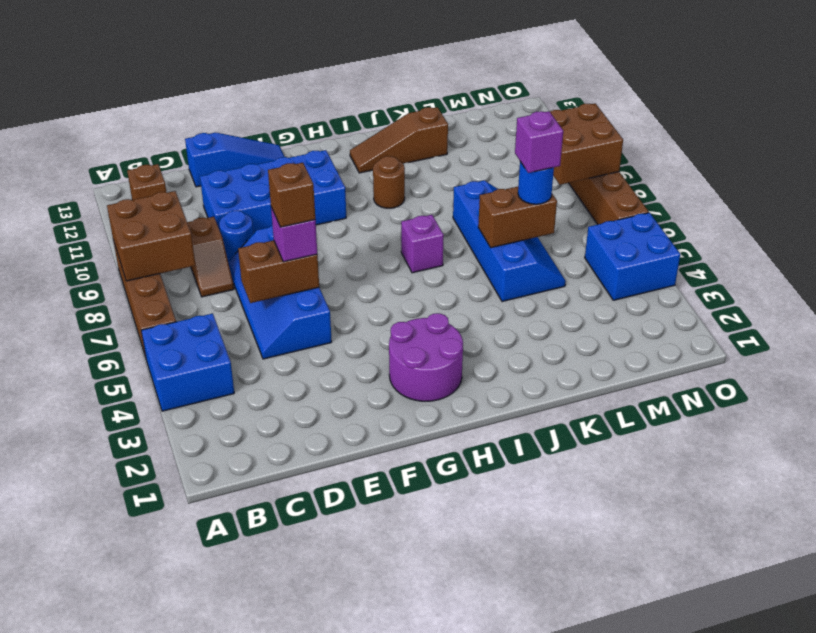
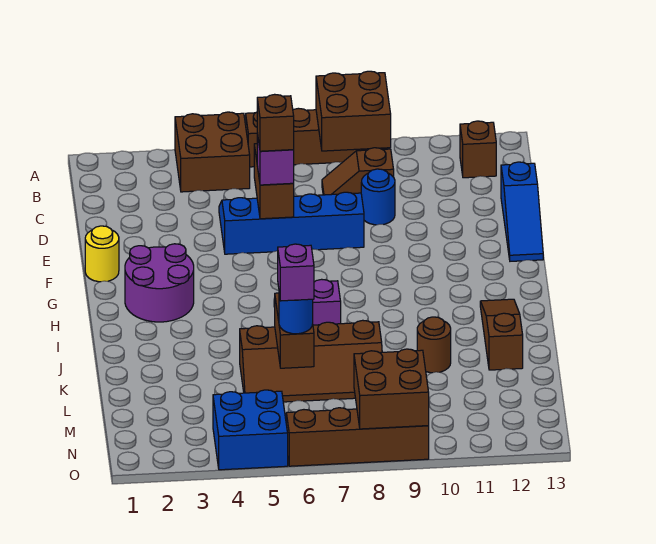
blue brick A4:B5 level 1 -> brown brick A4:B5 level 1
blue brick D10:G11 level 1 -> none
none -> yellow round brick F1 level 1
brown round brick I10 level 1 -> brown round brick K10 level 1
blue slope K5:L8 level 1 top K -> brown slope K5:L8 level 1 top K

